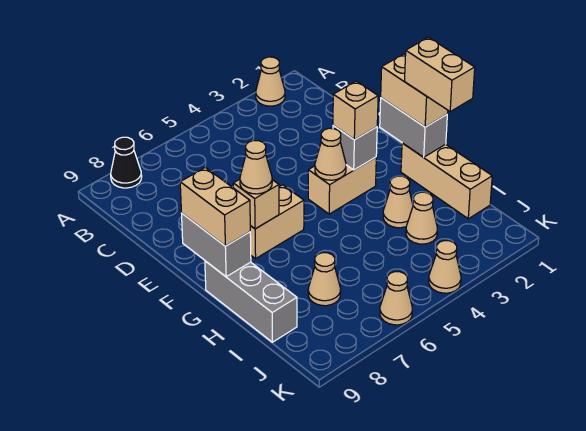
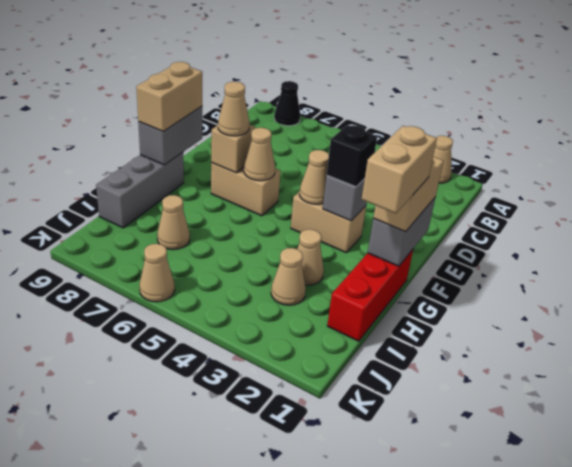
tan brick F3 level 3 -> black brick F3 level 3
tan brick G1:I1 level 1 -> red brick G1:I1 level 1
tan cone K4 level 1 -> tan cone F6 level 2

